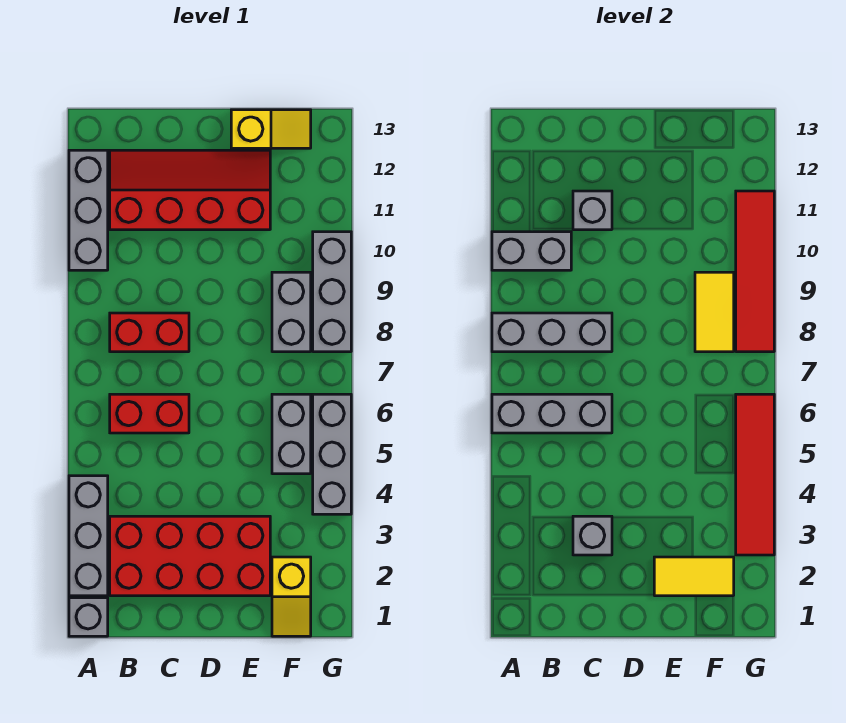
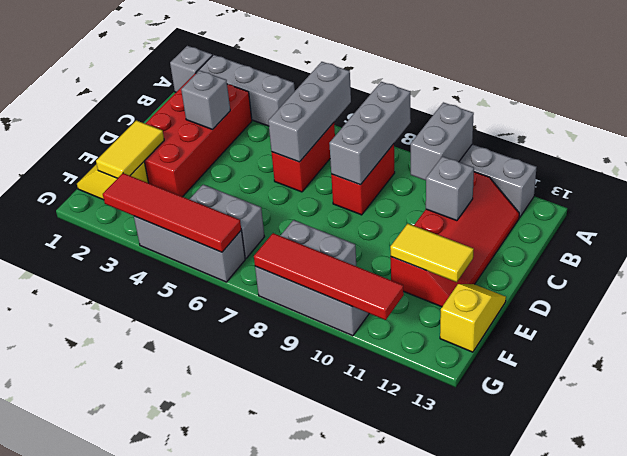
yellow slope E13:F13 level 1 top E -> yellow slope E13:F13 level 1 top F
yellow tile F8:F9 level 2 -> yellow tile E11:E12 level 2

